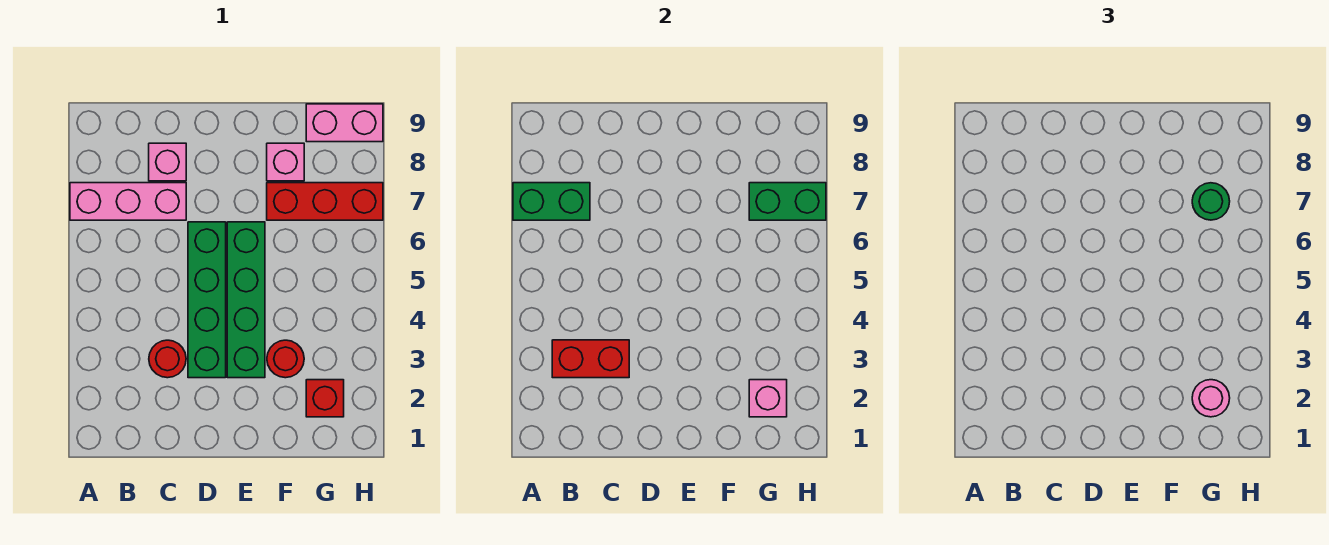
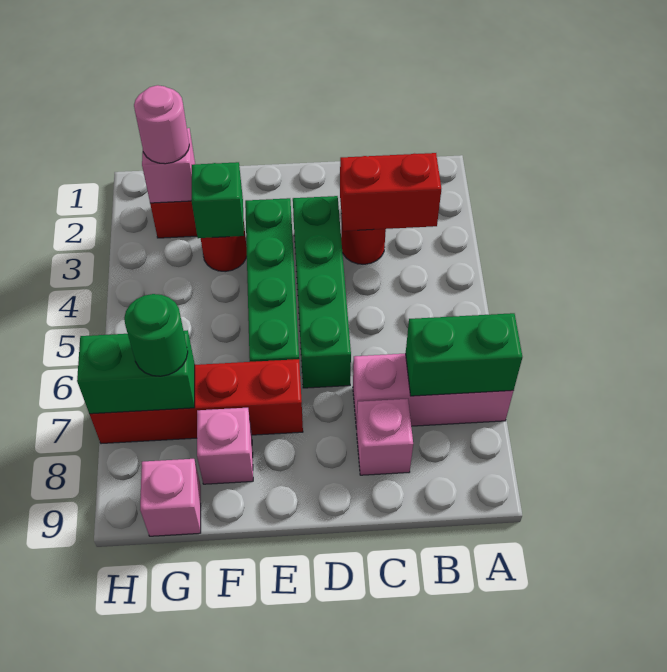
none -> green brick F3 level 2
red brick F7:H7 level 1 -> red brick E7:H7 level 1
pink brick G9:H9 level 1 -> pink brick G9 level 1

